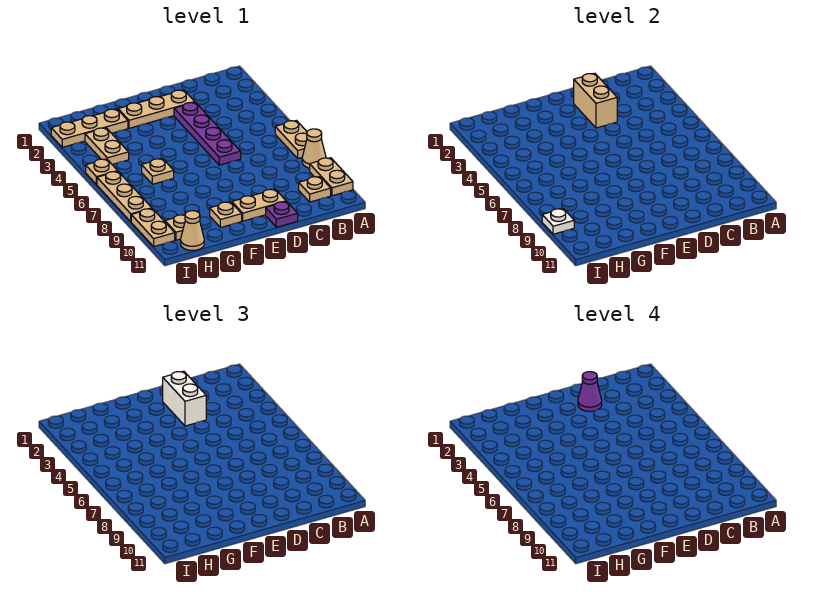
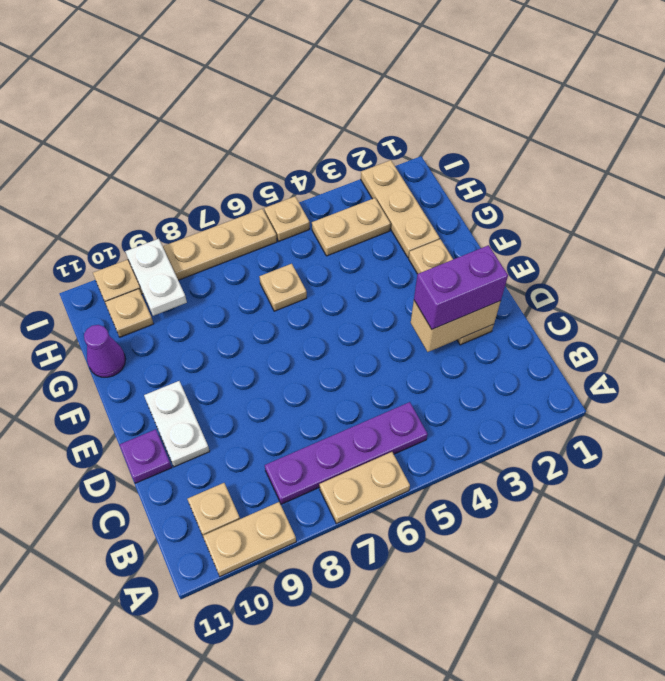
tan cone A8 level 1 -> none
white brick D2:D3 level 3 -> purple brick D2:D3 level 3
purple cone D2 level 4 -> purple cone G11 level 1
purple plate D3:D6 level 1 -> purple plate B5:B8 level 1
tan plate D10:E10 level 1 -> white plate D10:E10 level 1
tan plate F10 level 1 -> none
tan cone H11 level 1 -> none
white plate I9 level 2 -> white plate H9:I9 level 2

